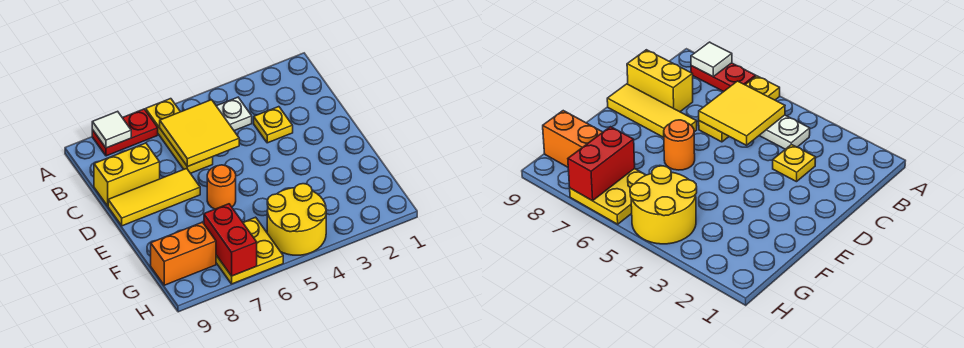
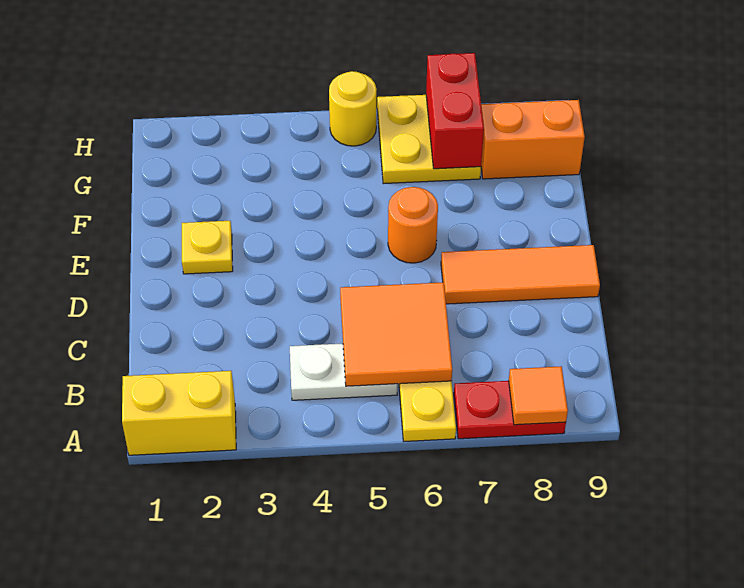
white tile A8 level 2 -> orange tile A8 level 2
yellow tile B5:C6 level 2 -> orange tile B5:C6 level 2
yellow plate C3 level 1 -> yellow plate E2 level 1
yellow brick C8:C9 level 1 -> yellow brick A1:A2 level 1
yellow tile D7:D9 level 1 -> orange tile D7:D9 level 1
yellow round brick G4:H5 level 1 -> yellow round brick H5 level 1

